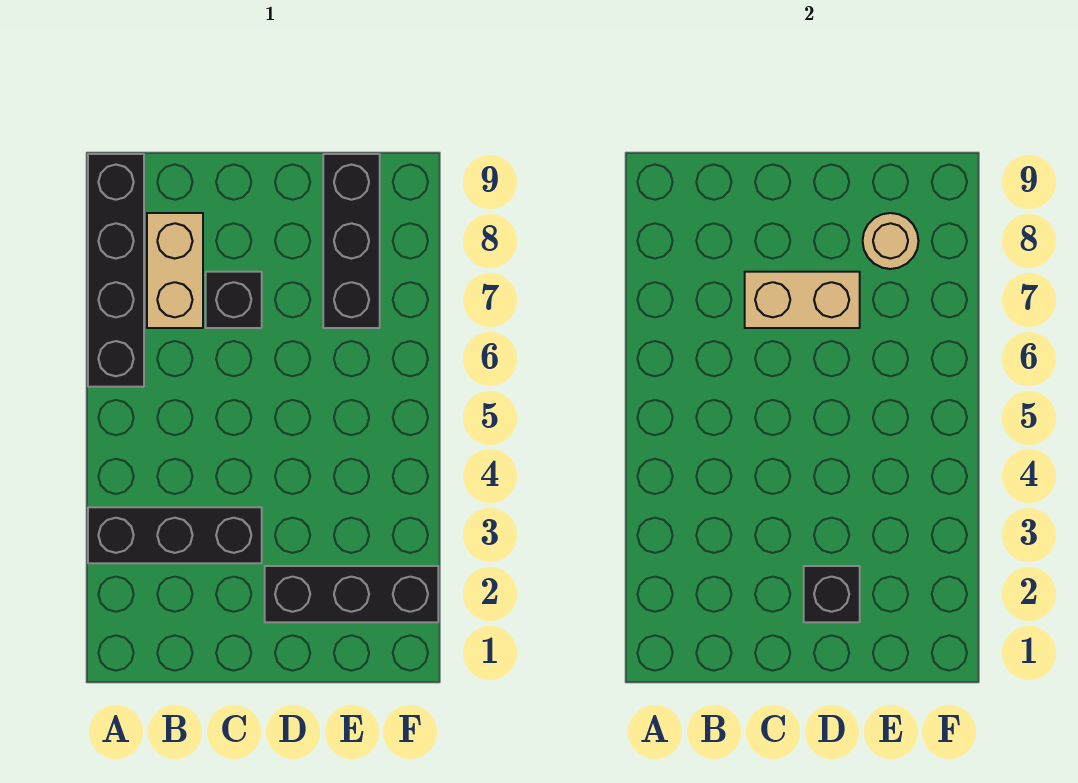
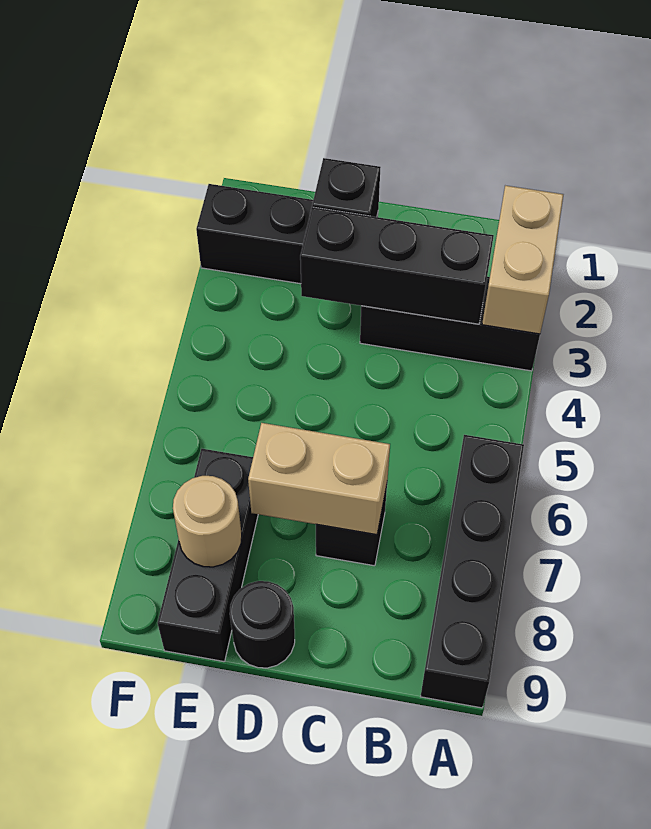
none -> black brick B3:D3 level 2
tan brick B7:B8 level 1 -> tan brick A2:A3 level 2
none -> black round brick D9 level 1

